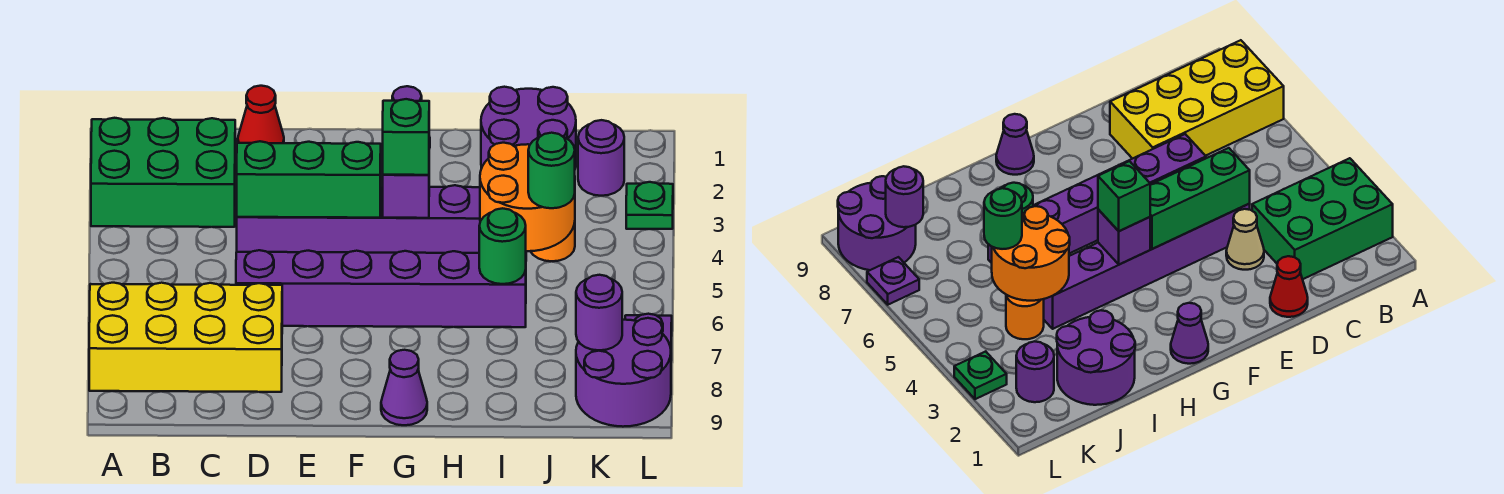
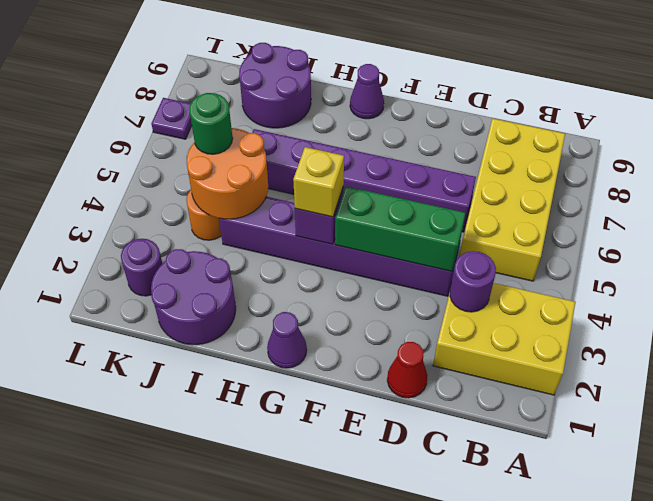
green brick A2:C3 level 1 -> yellow brick A2:C3 level 1
yellow brick A7:D8 level 1 -> yellow brick B5:C8 level 1
tan cone D3 level 1 -> none
green brick G4 level 3 -> yellow brick G4 level 3
green round brick I6 level 2 -> none
purple round brick K8:L9 level 1 -> purple round brick I8:J9 level 1
purple round brick K8 level 2 -> purple round brick C3 level 2
green plate L3 level 1 -> none

